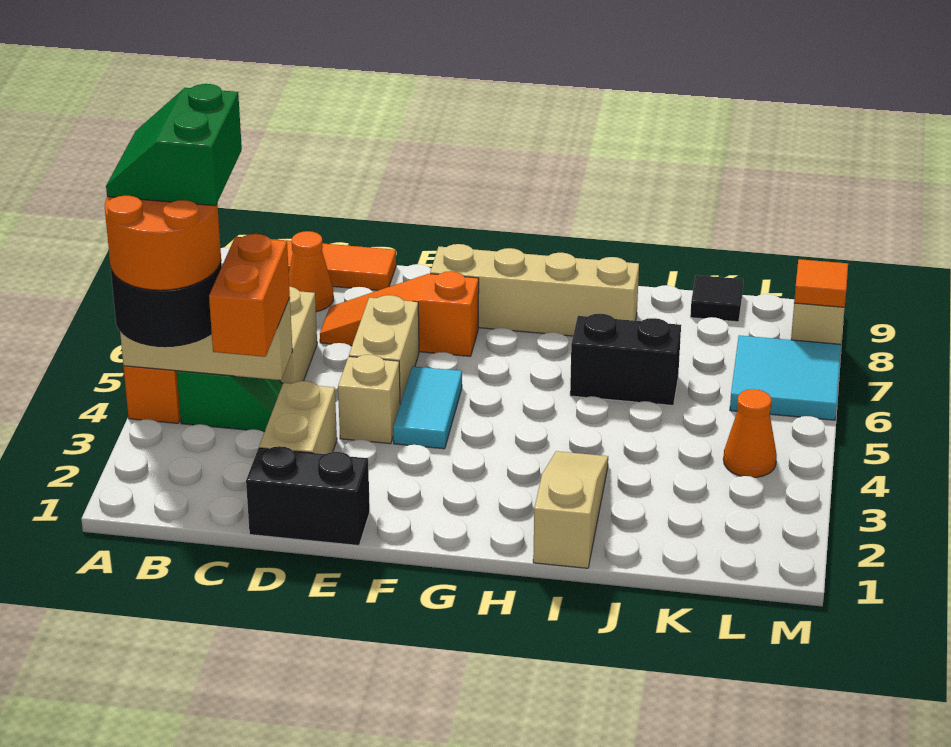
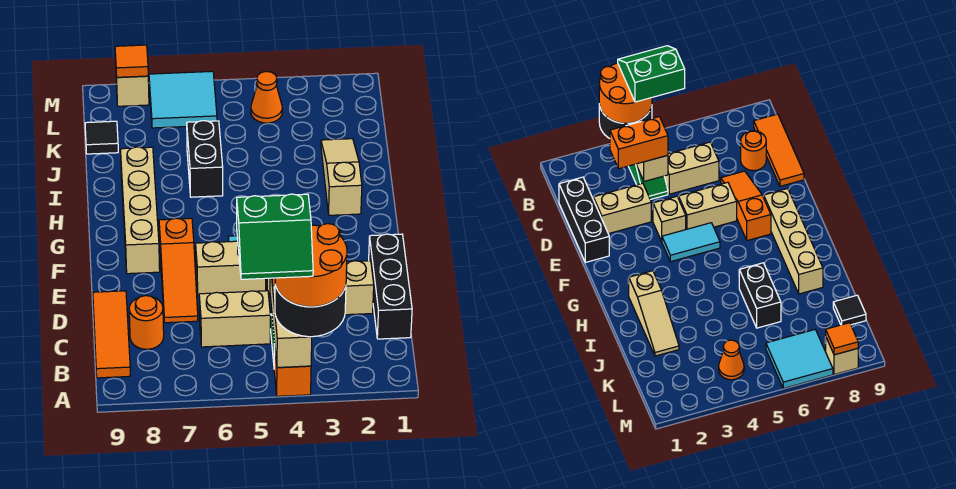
orange cone C8 level 1 -> orange round brick C8 level 1
black brick D1:E1 level 1 -> black brick C1:E1 level 1
tan slope I1:I3 level 1 top 1 -> tan slope H2:J2 level 1 top H

